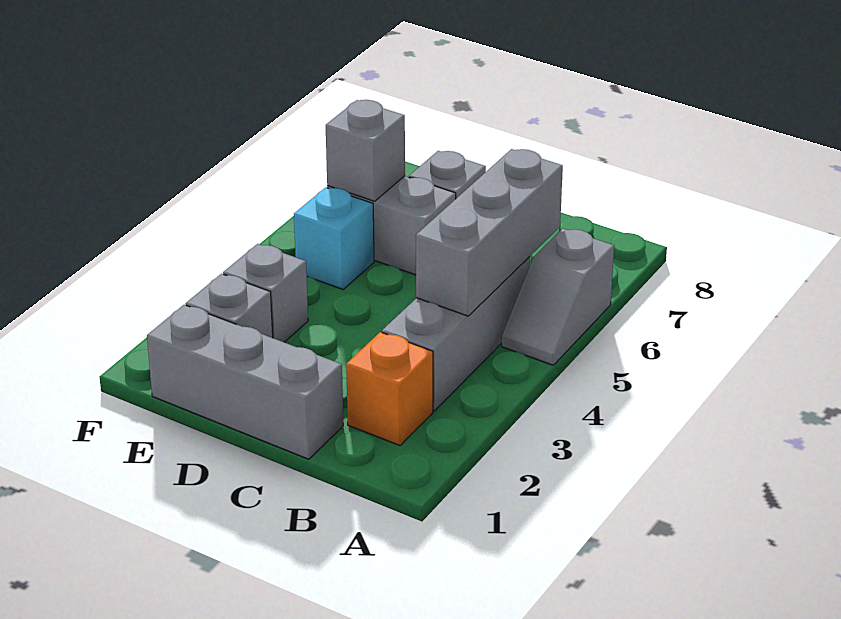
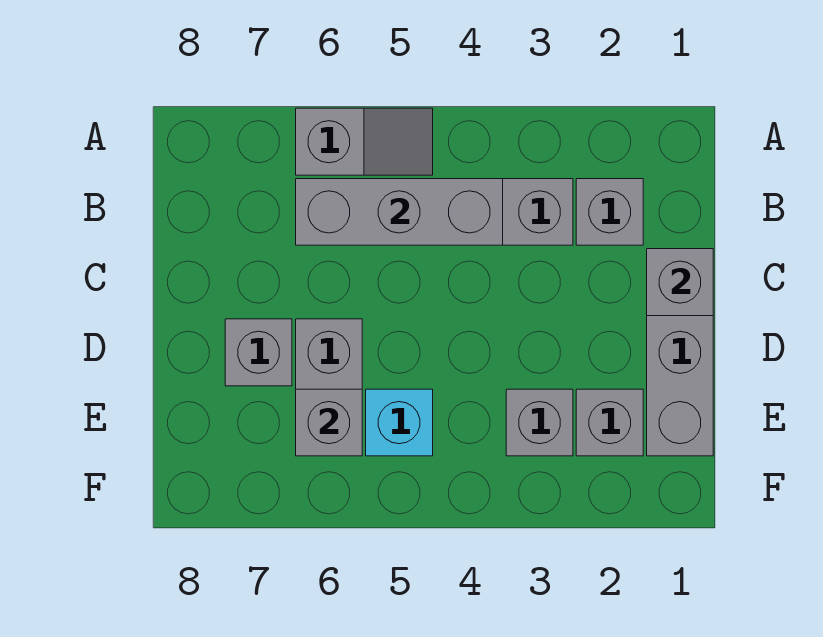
orange brick B2 level 1 -> grey brick B2 level 1
none -> grey brick C1 level 2

